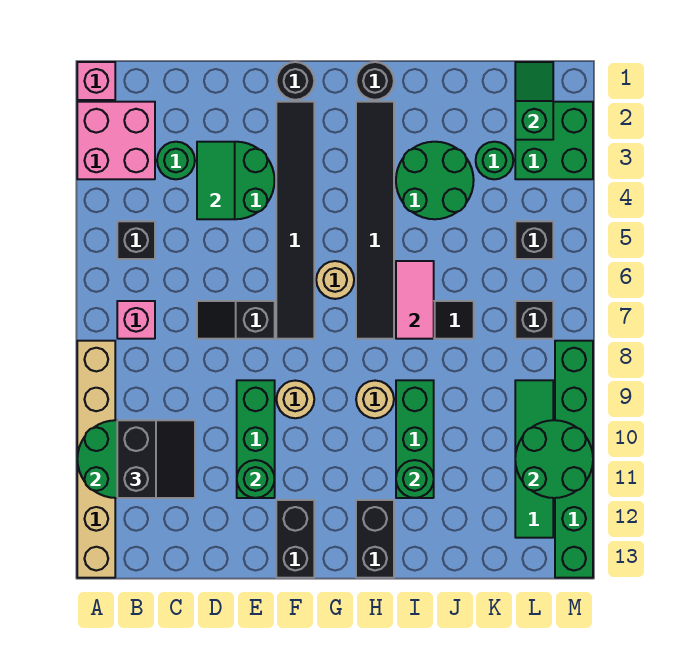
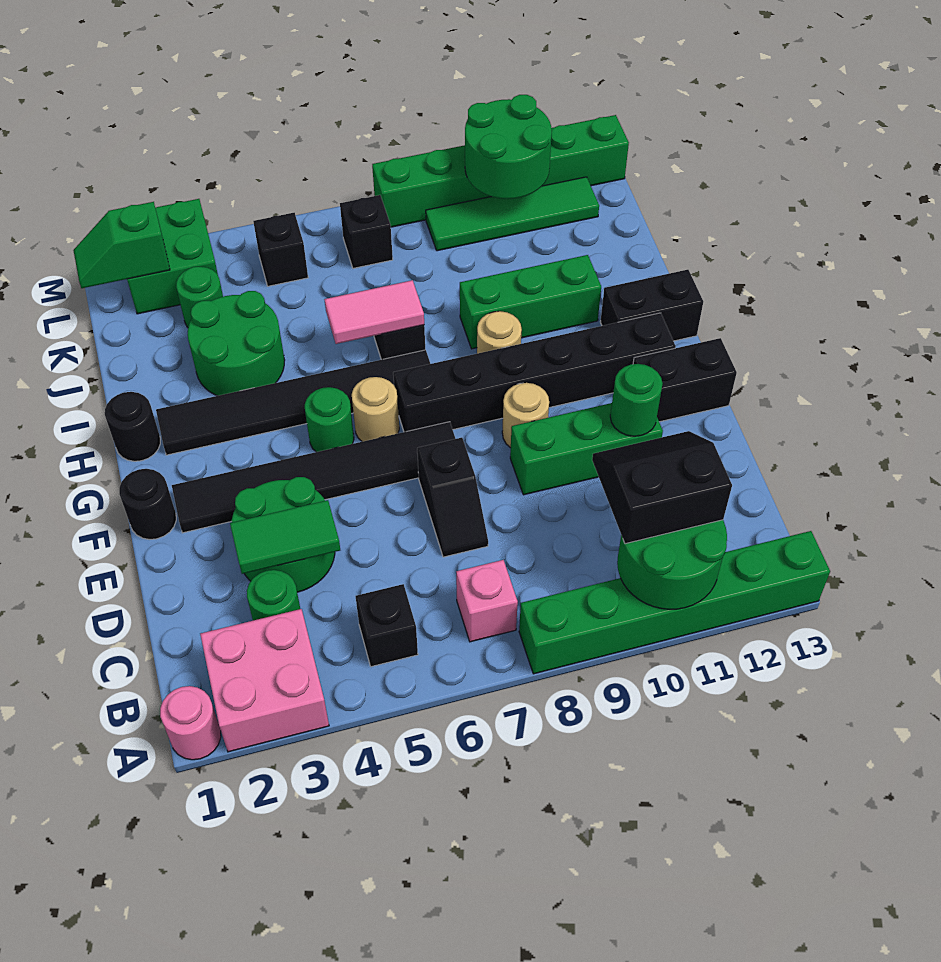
pink brick A1 level 1 -> pink round brick A1 level 1
tan brick A8:A13 level 1 -> green brick A8:A13 level 1
none -> black brick G7:G12 level 1
green round brick I11 level 2 -> green round brick G5 level 1

